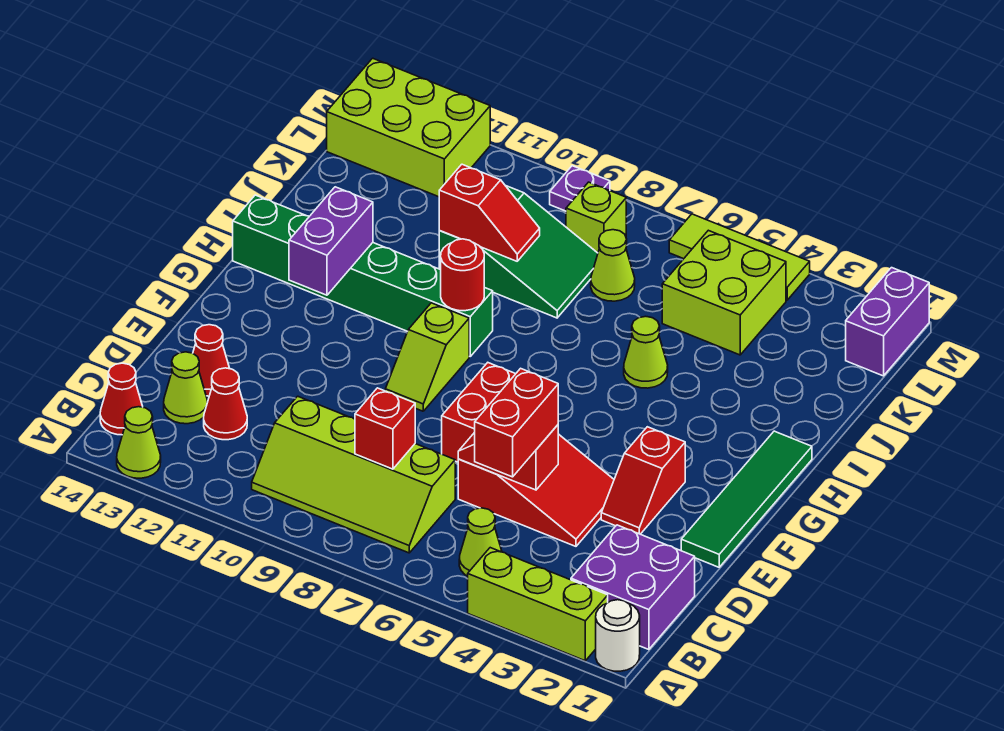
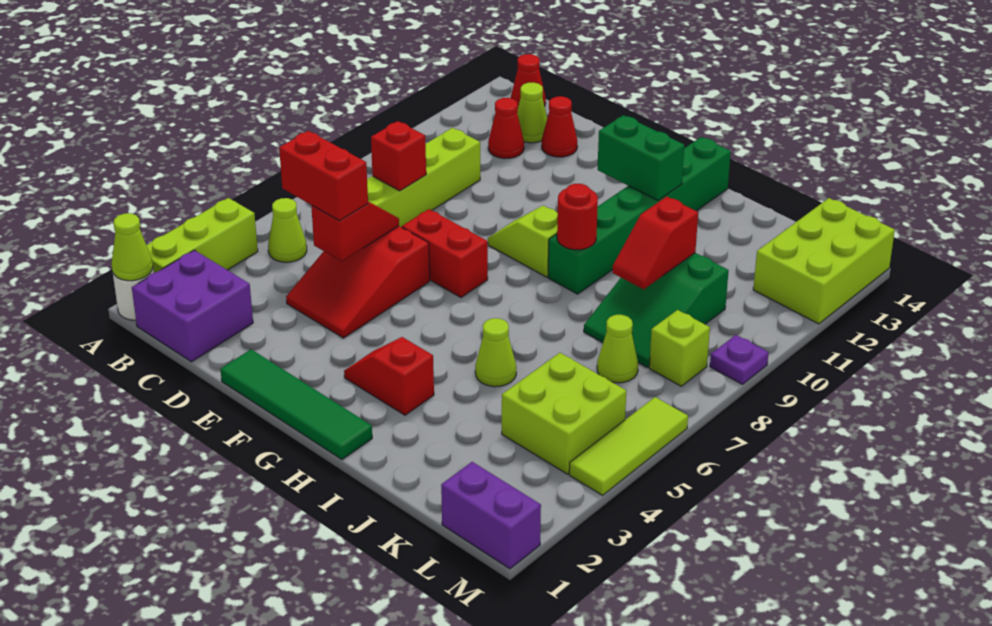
lime cone A13 level 1 -> lime cone A1 level 2
red slope E3:F3 level 1 top F -> red slope G3:H3 level 1 top H
purple brick G12:H12 level 2 -> green brick G12:H12 level 2

